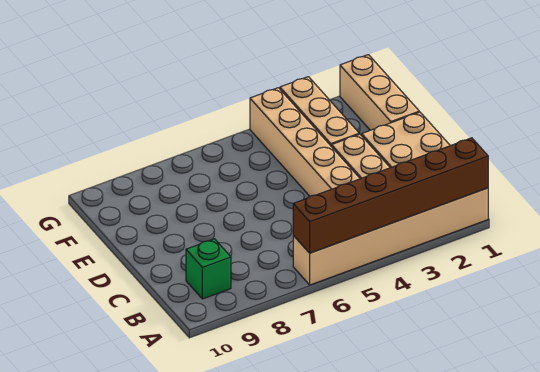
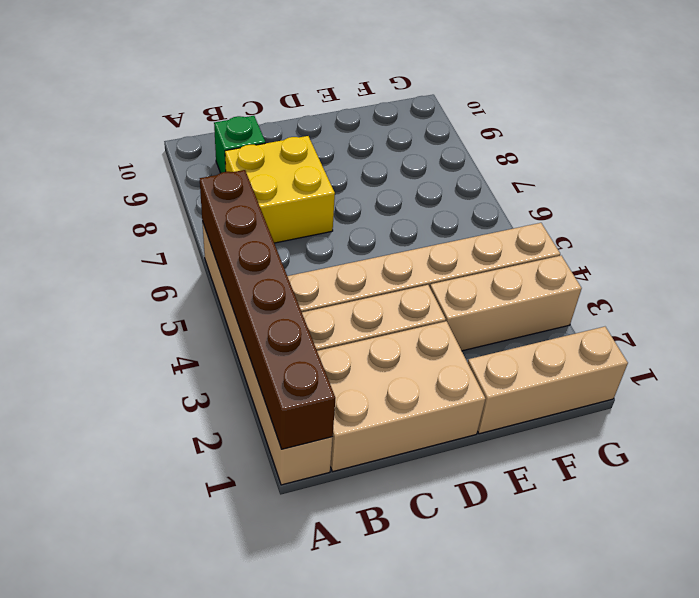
none -> yellow brick B7:C8 level 1

